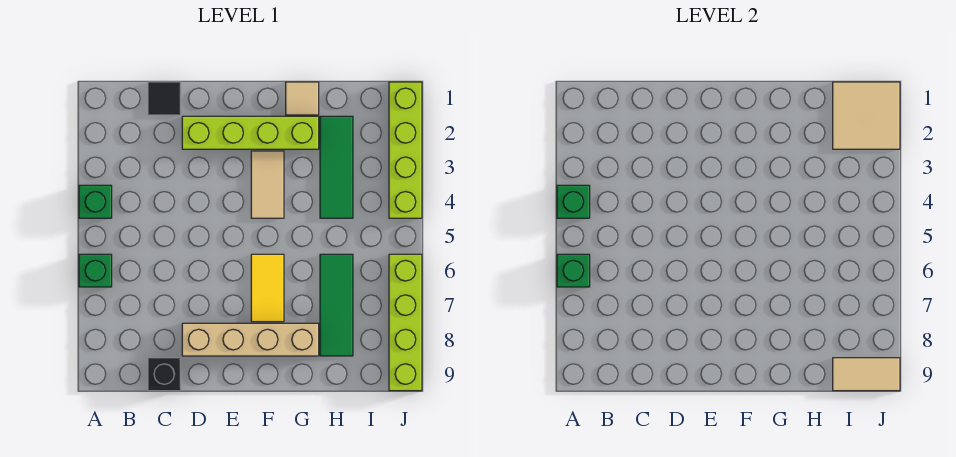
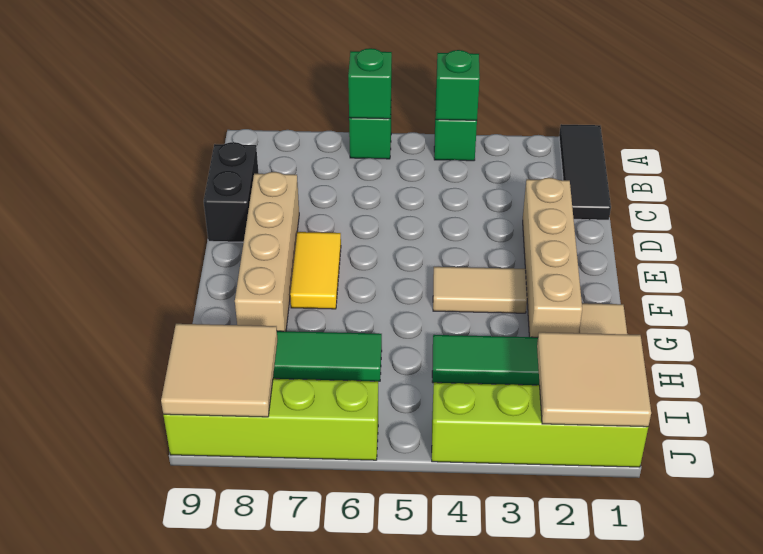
black tile C1 level 1 -> black tile A1:C1 level 1
black brick C9 level 1 -> black brick C9:D9 level 1
lime brick D2:G2 level 1 -> tan brick D2:G2 level 1
yellow tile F6:F7 level 1 -> yellow tile E7:F7 level 1
tan tile I9:J9 level 2 -> tan tile I8:J9 level 2

